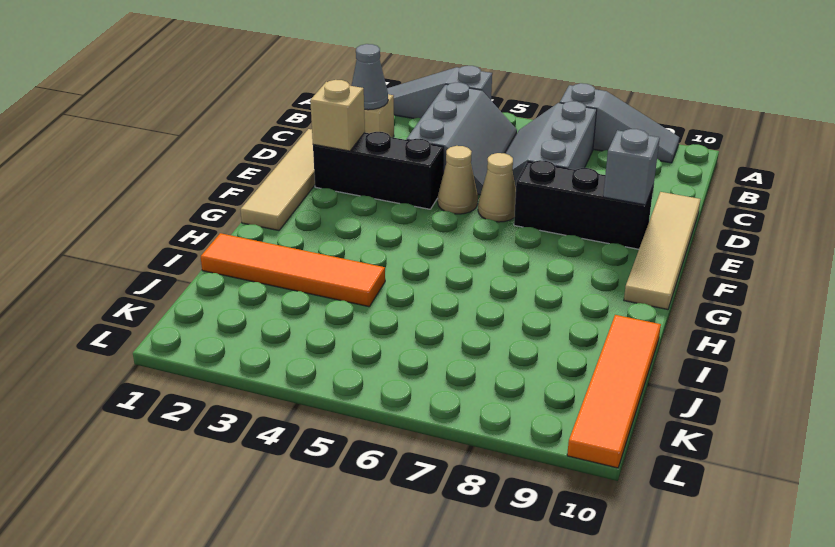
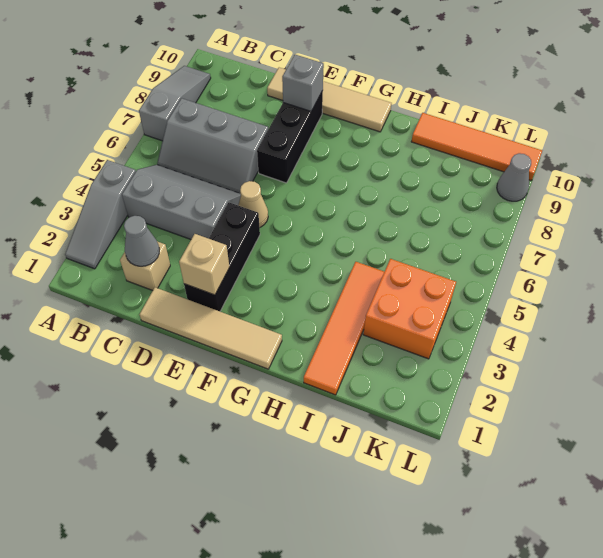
tan cone E6 level 1 -> none
none -> orange brick J3:K4 level 1
none -> grey cone L9 level 1

